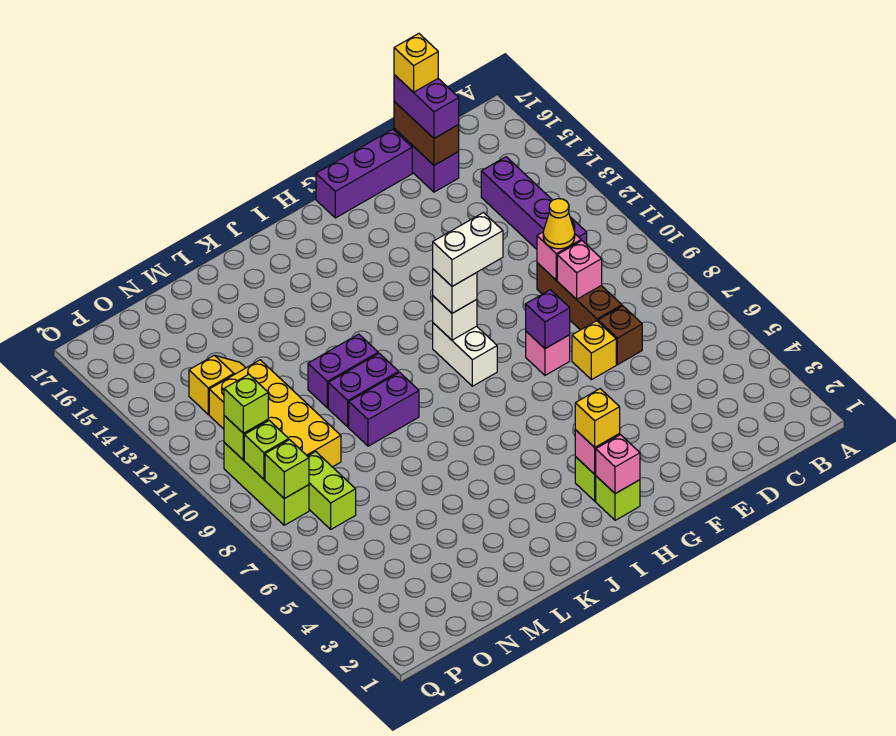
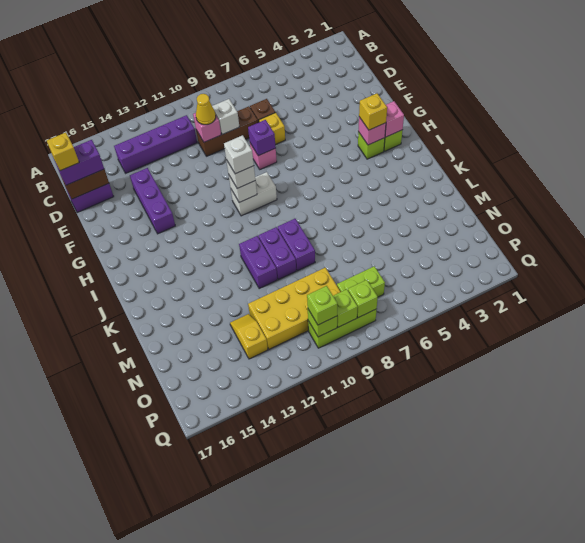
pink brick D9 level 2 -> white brick D9 level 2
purple brick E17:G17 level 1 -> purple brick E14:G14 level 1
white brick G10:H10 level 4 -> white brick H10 level 4

